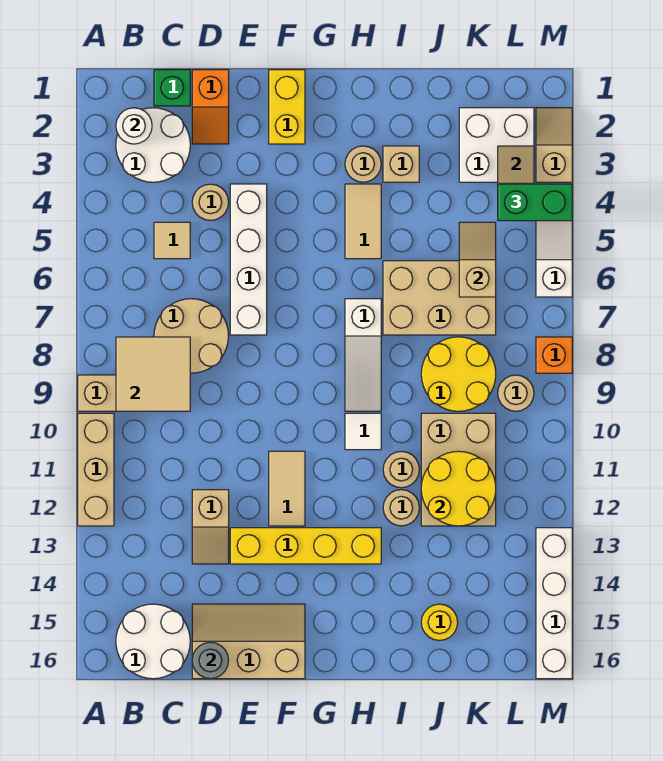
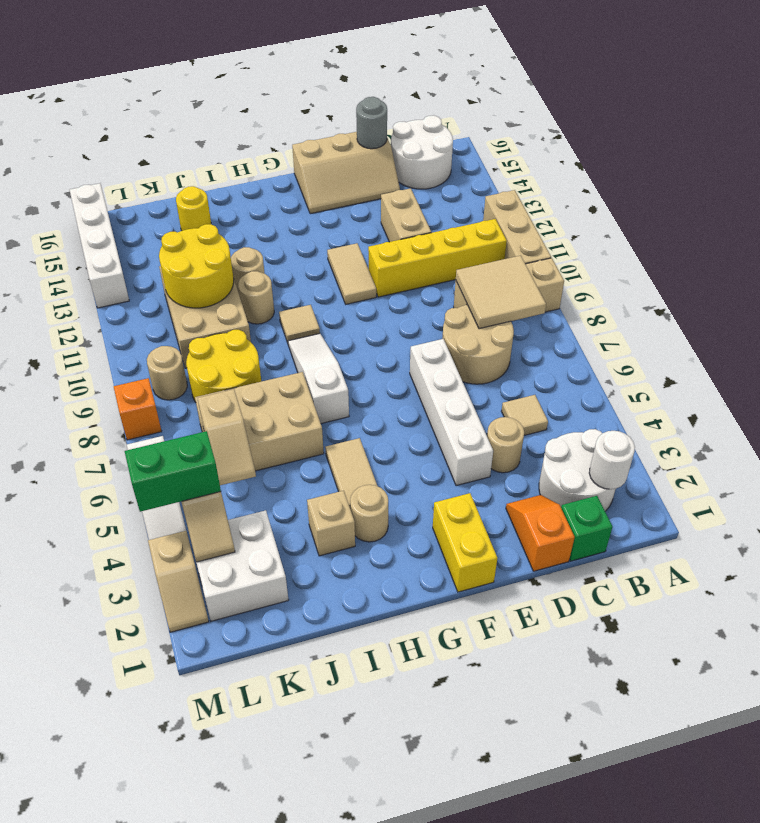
tan slope D12:D13 level 1 top 12 -> tan brick D12:D13 level 1
yellow brick E13:H13 level 1 -> yellow brick B11:E11 level 1
white tile H10 level 1 -> tan tile H10 level 1

